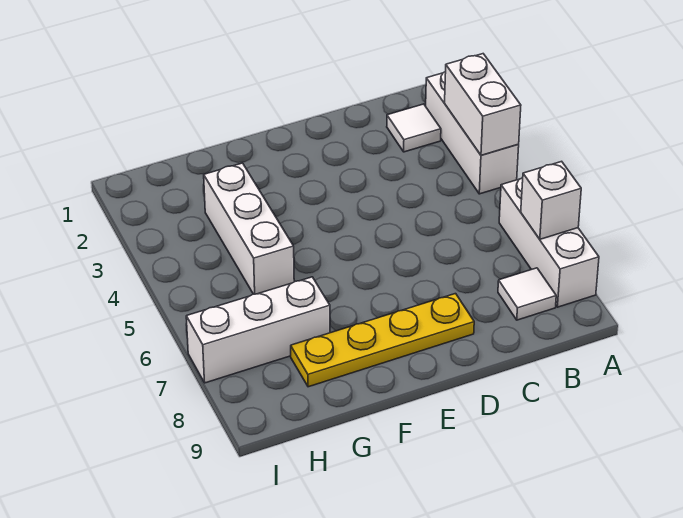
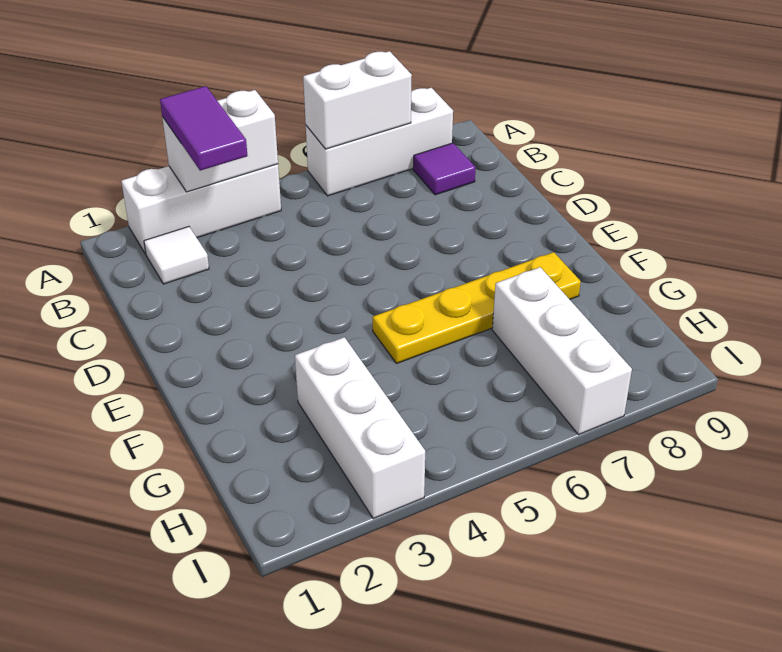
none -> purple tile A3:B3 level 3
white brick A7 level 2 -> white brick A6:A7 level 2
white tile B8 level 1 -> purple tile B8 level 1
yellow plate D8:G8 level 1 -> yellow plate F5:F8 level 1
white brick G3:G5 level 1 -> white brick G3:I3 level 1

